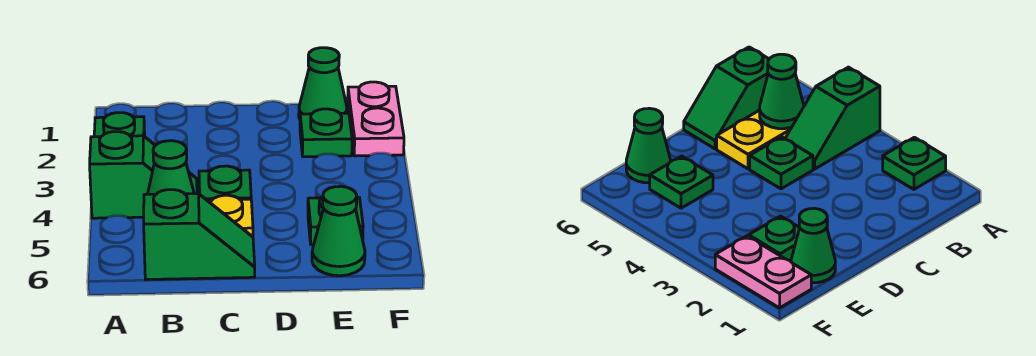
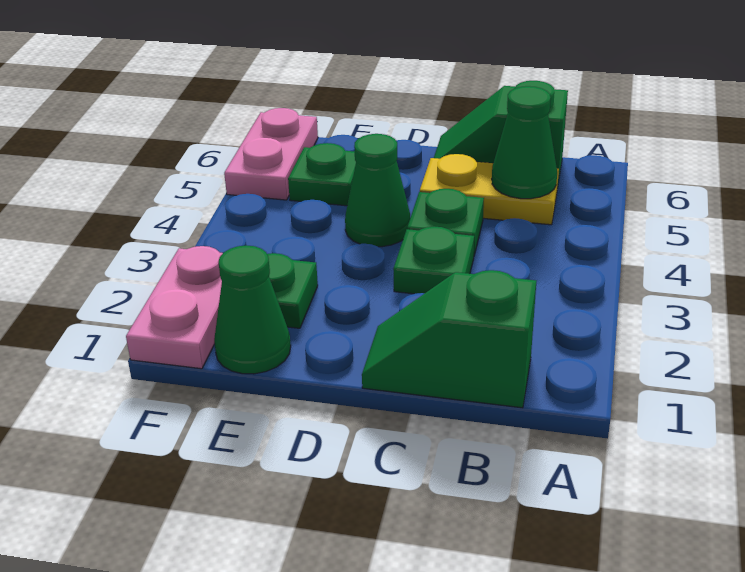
green plate A2 level 1 -> green plate C3 level 1
green slope A4:B4 level 1 top A -> green slope B1:C1 level 1 top B
green cone E6 level 1 -> green cone D4 level 1
none -> pink plate F5:F6 level 1

